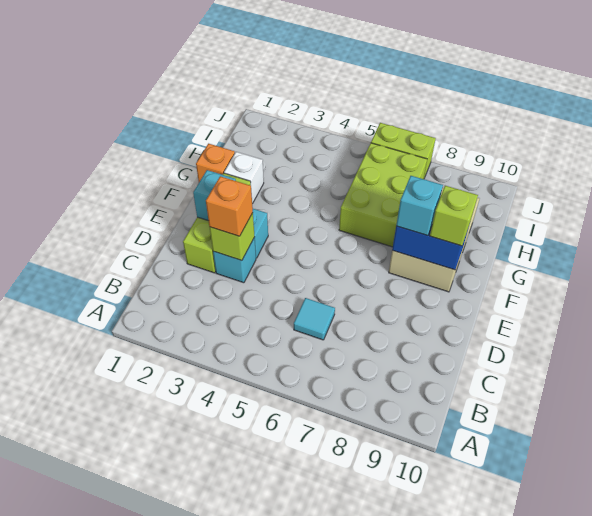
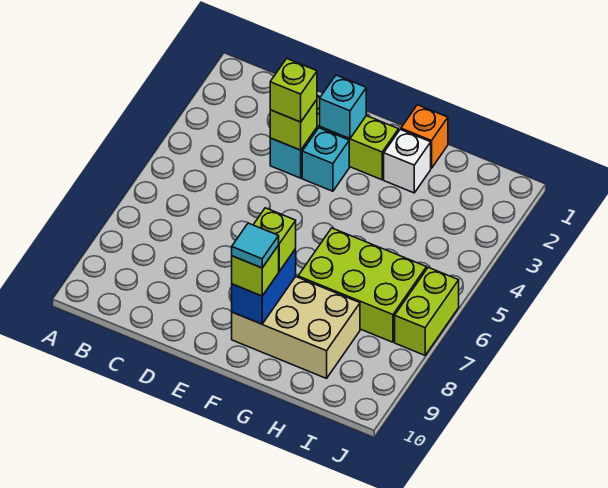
cyan tile C6 level 1 -> cyan tile F9 level 4
orange brick D3 level 3 -> lime brick D3 level 3
cyan brick F8 level 3 -> lime brick F8 level 3

